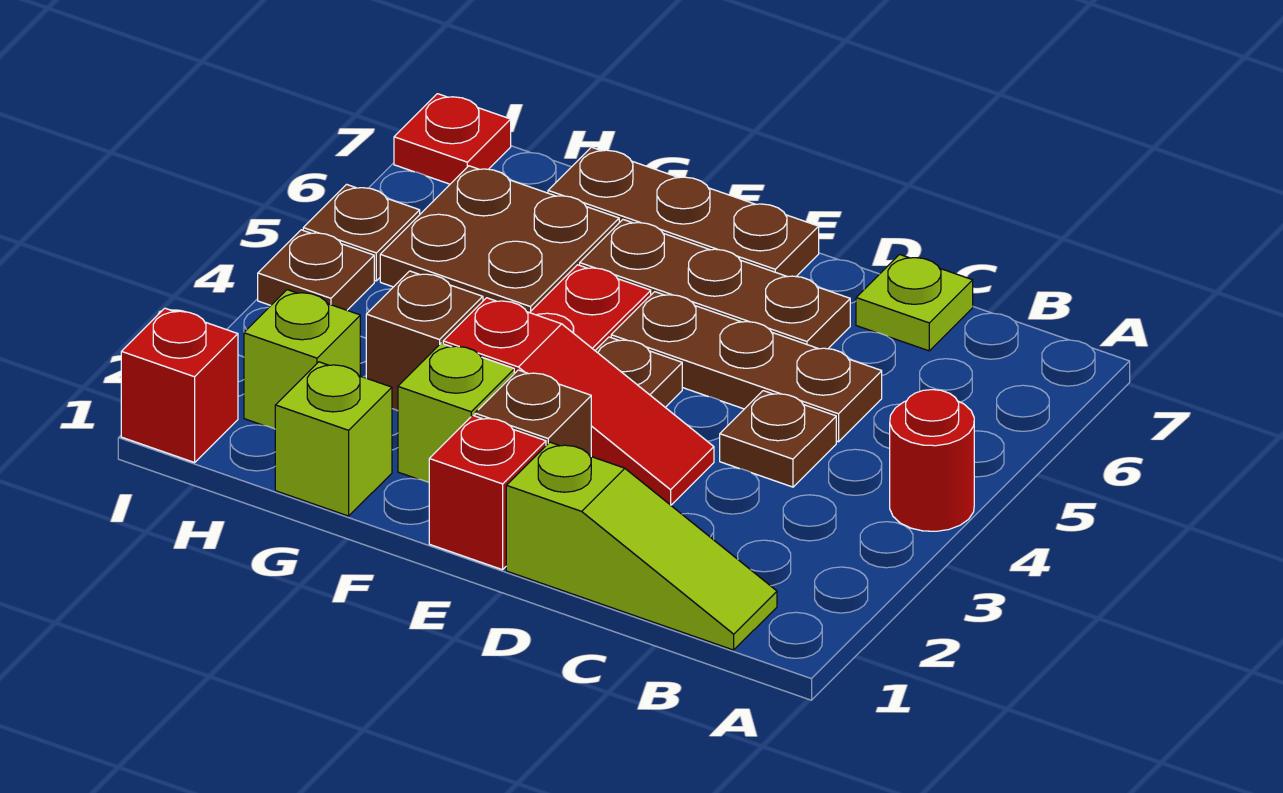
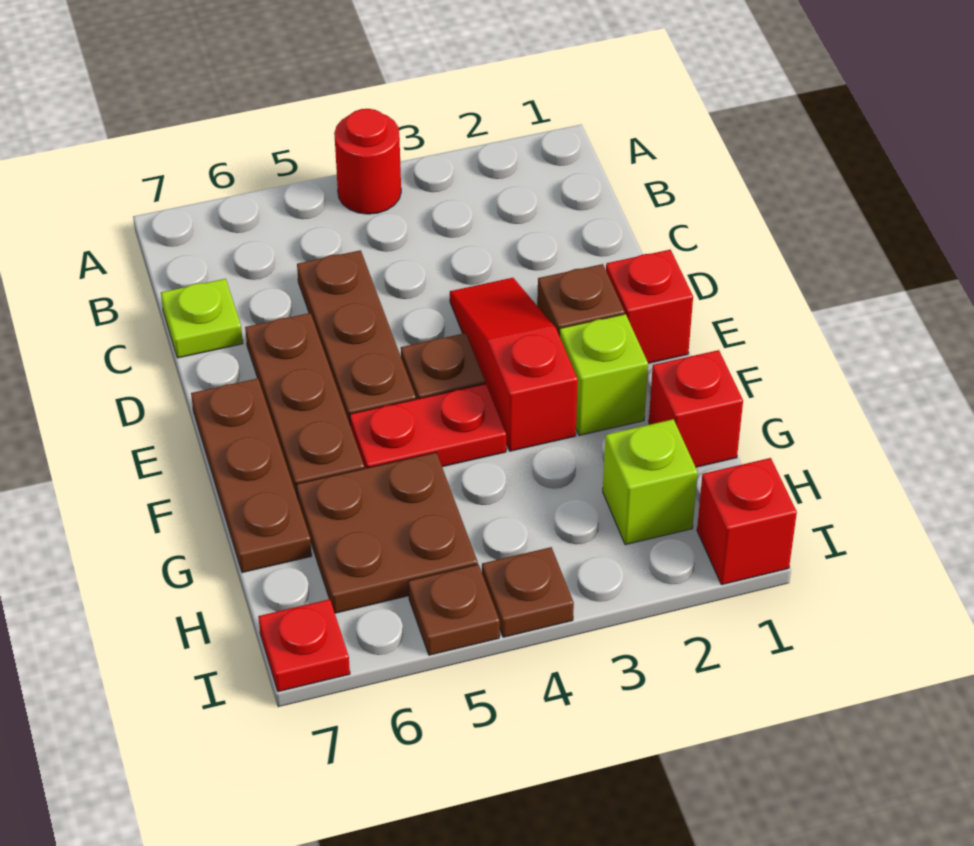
lime slope B1:D1 level 1 top D -> none
brown plate C4 level 1 -> none
lime brick G1 level 1 -> red brick G1 level 1
brown brick G3 level 1 -> none

